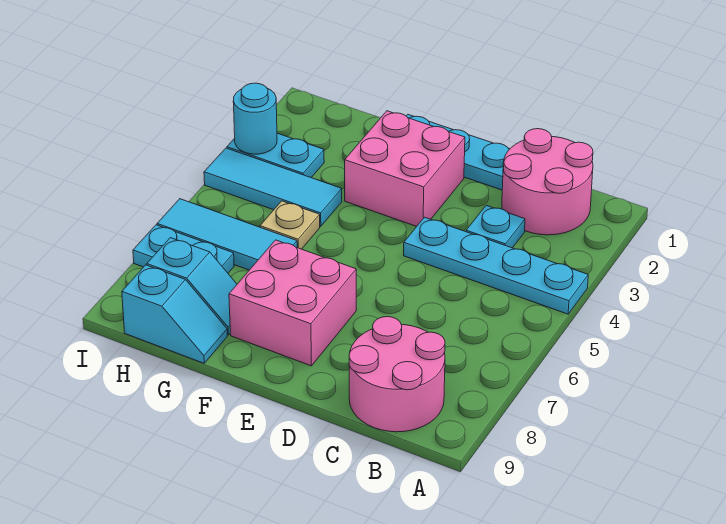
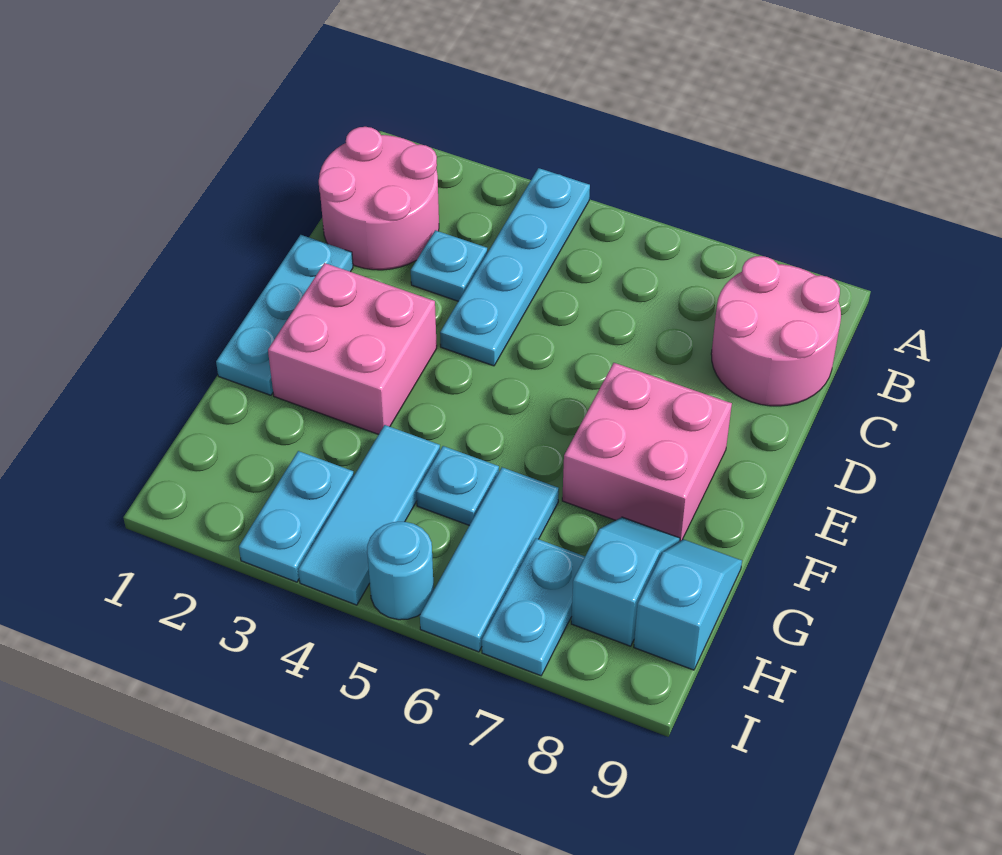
tan plate G5 level 1 -> cyan plate G5 level 1
cyan round brick I3 level 2 -> cyan round brick I5 level 1

